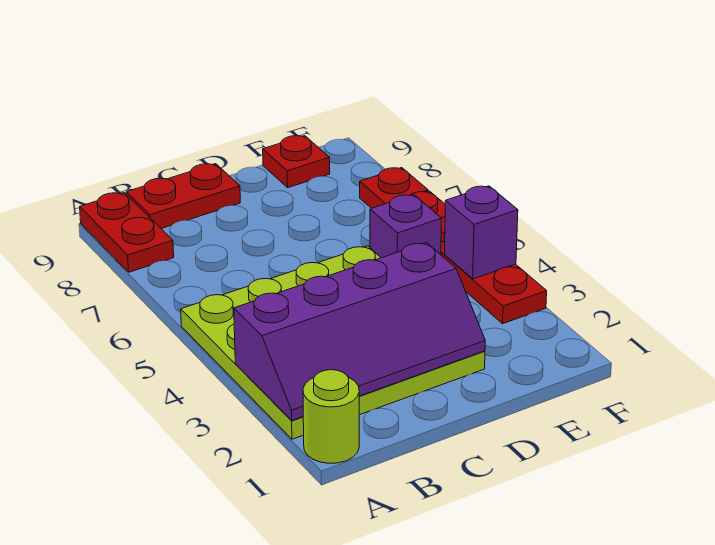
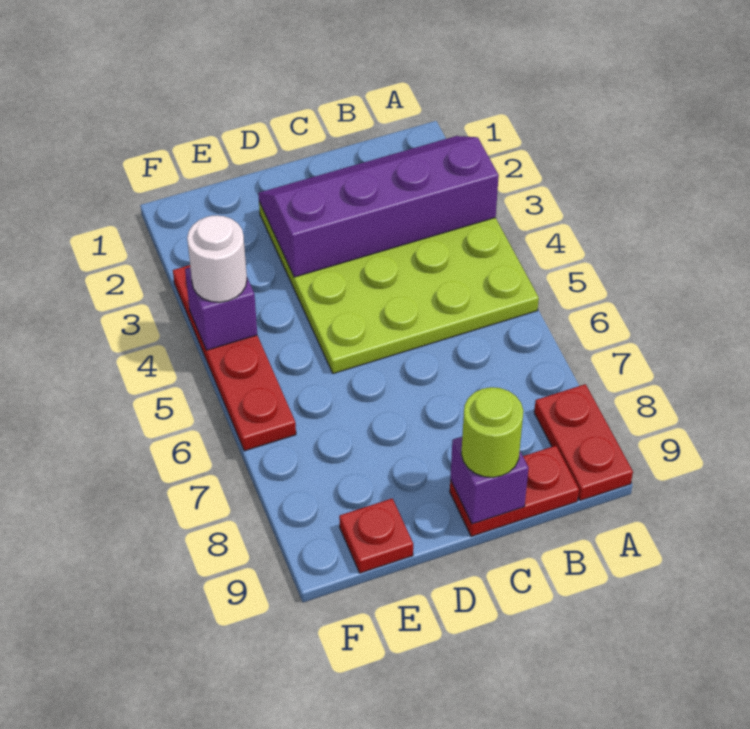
lime round brick A1 level 1 -> lime round brick C9 level 3
purple brick E5 level 1 -> purple brick C9 level 2
none -> white round brick F4 level 3
red plate F7 level 1 -> none

